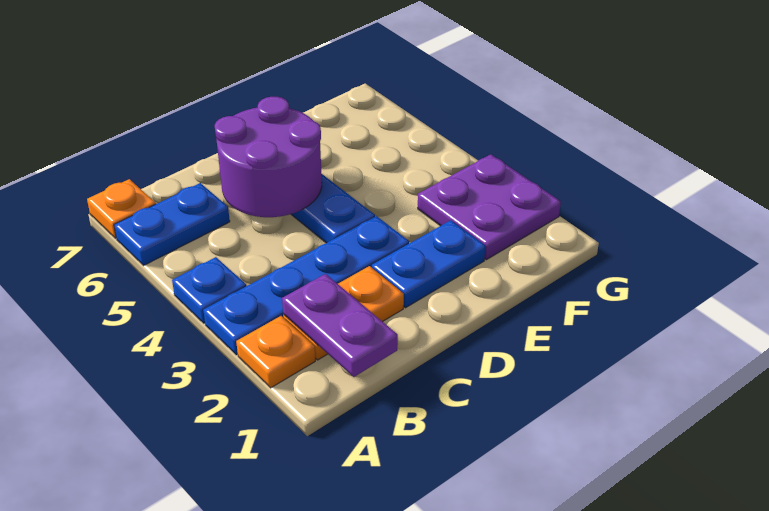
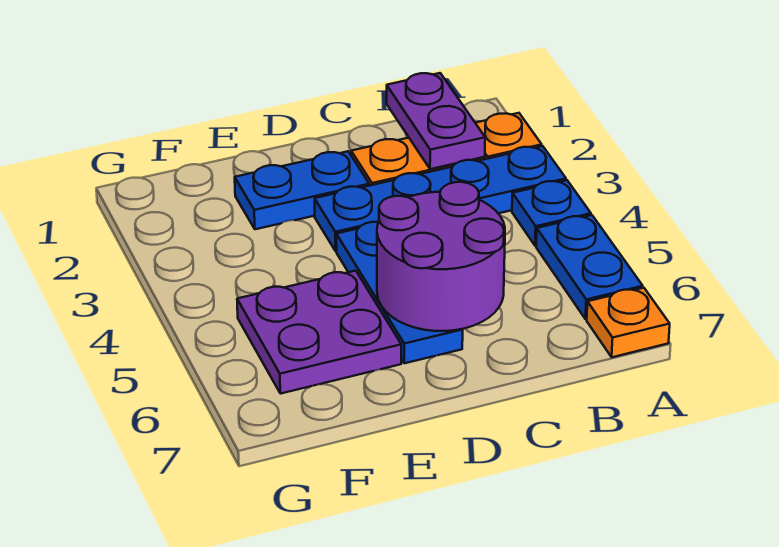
blue plate A6:B6 level 1 -> blue plate A5:A6 level 1
purple plate F2:G3 level 1 -> purple plate E5:F6 level 1

